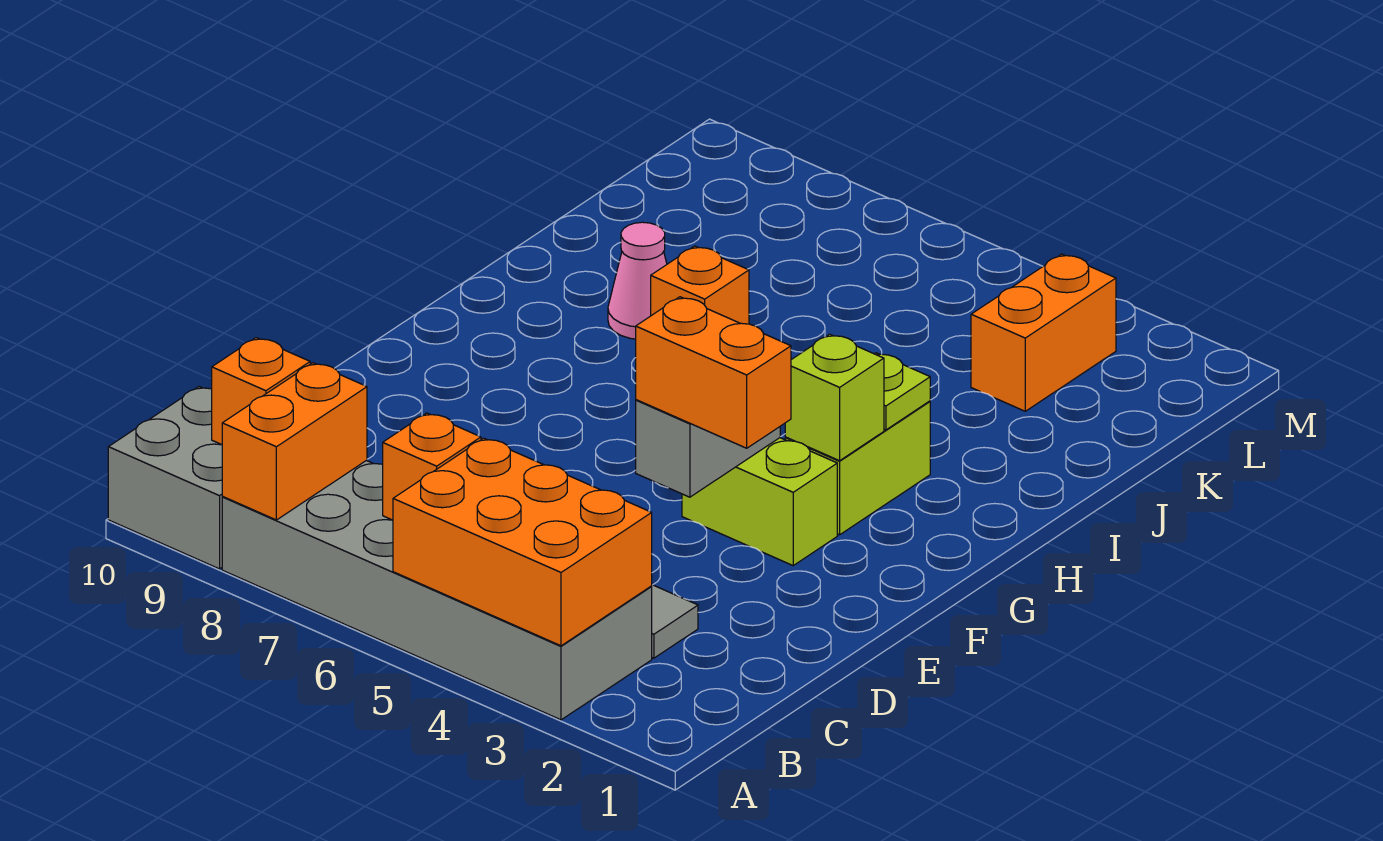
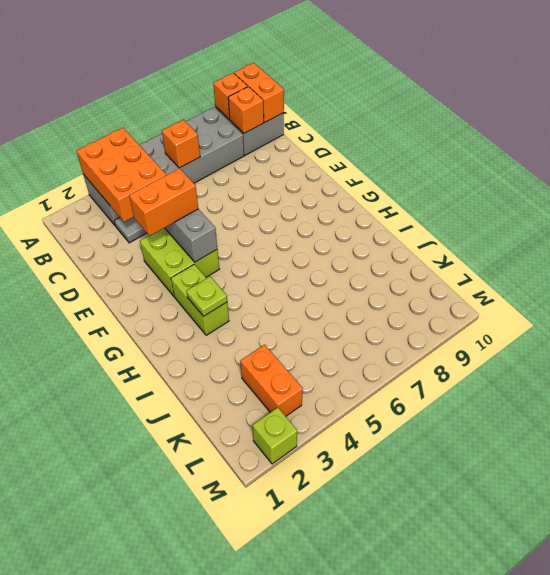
orange brick A3:B5 level 2 -> orange brick A3:C4 level 2
orange brick A8:B8 level 2 -> orange brick A10:B10 level 2
lime brick F3:F4 level 1 -> lime brick E3:F4 level 1
lime brick G3 level 2 -> lime brick M2 level 1
orange brick I7 level 1 -> orange brick A9 level 2
pink cone I8 level 1 -> none

